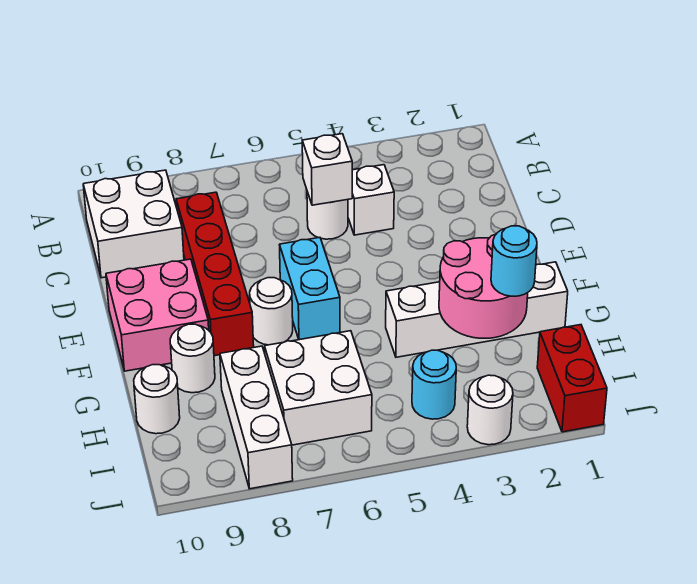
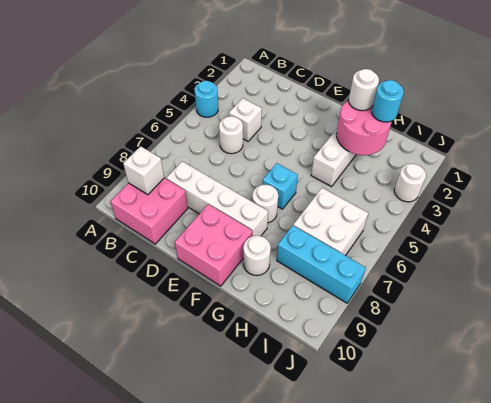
white brick B9:C10 level 1 -> pink brick B9:C10 level 1
white brick C5 level 2 -> white brick B9 level 2
red brick C8:F8 level 1 -> white brick C8:F8 level 1
cyan brick E6:F6 level 1 -> cyan brick F6 level 1
white brick H8:J8 level 1 -> cyan brick H8:J8 level 1
white round brick H10 level 1 -> white round brick G2 level 3
red brick I1:J1 level 1 -> none
cyan round brick I4 level 1 -> cyan round brick A4 level 1

